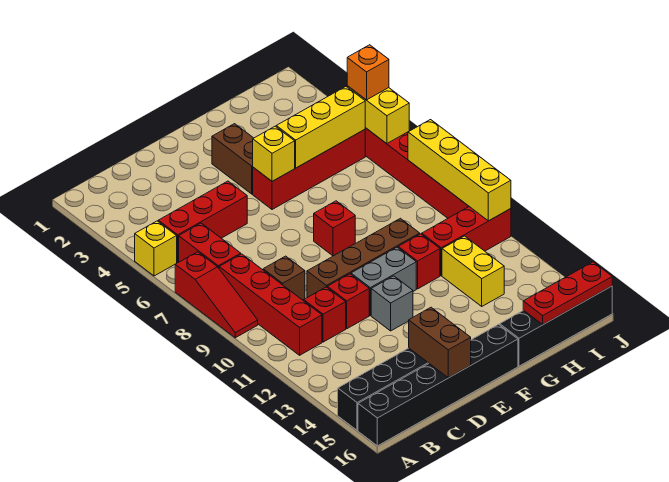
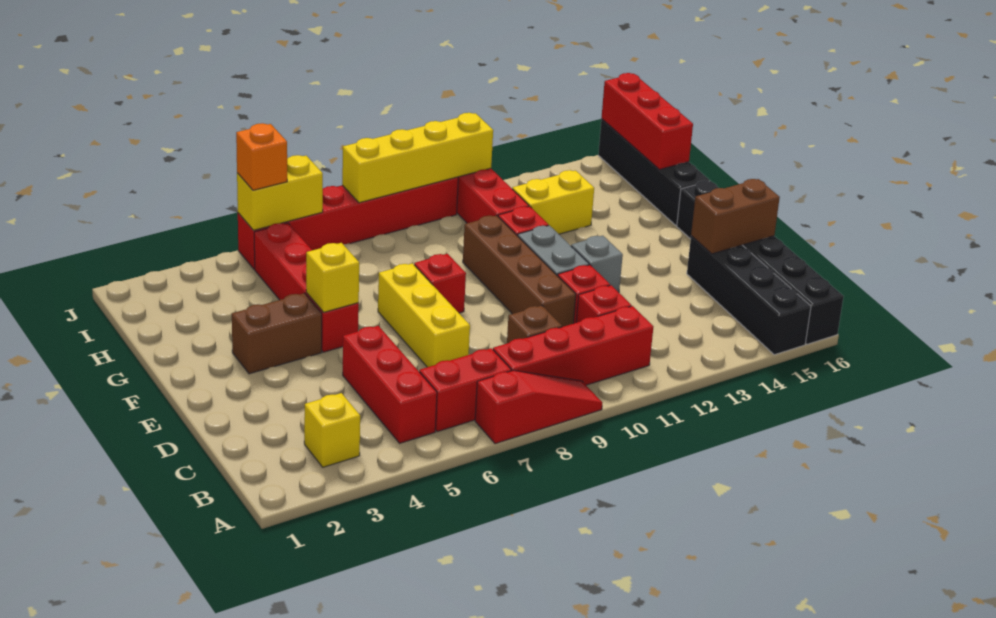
yellow brick A5 level 1 -> yellow brick B3 level 1
yellow brick G5:I5 level 2 -> yellow brick D7:F7 level 1
red plate H16:J16 level 2 -> red brick H16:J16 level 2

